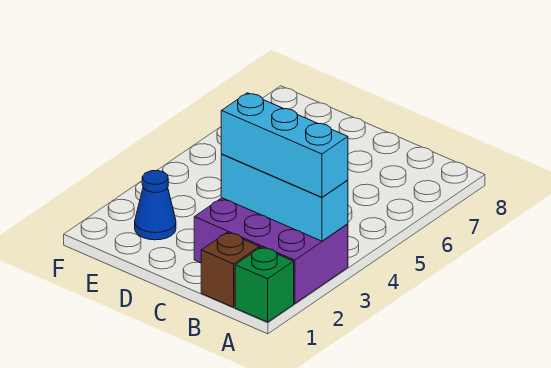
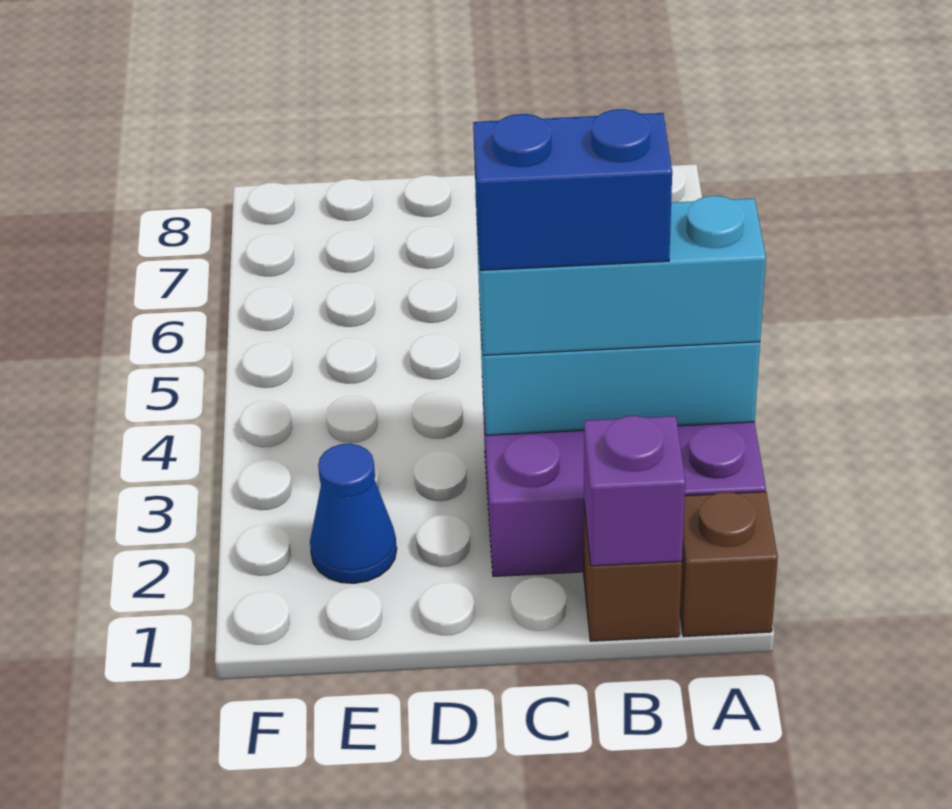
green brick A1 level 1 -> brown brick A1 level 1
none -> purple brick B1 level 2
none -> blue brick B3:C3 level 4

